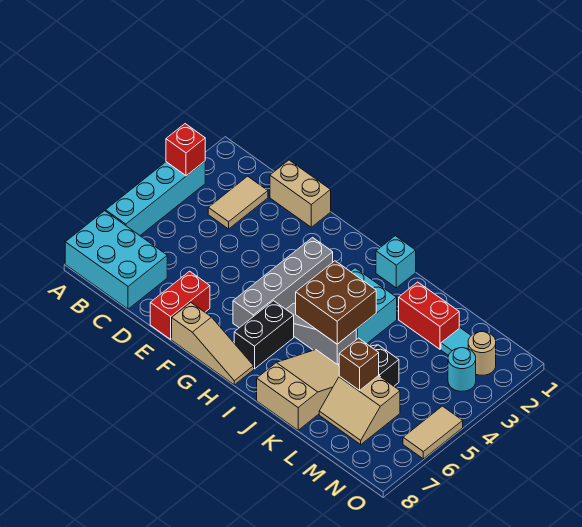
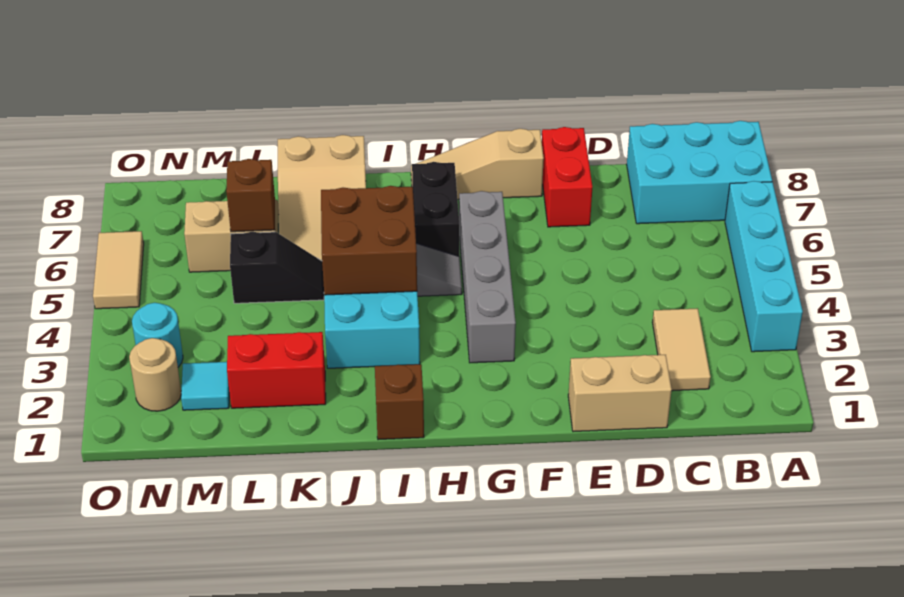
red brick A3 level 2 -> none
cyan brick I1 level 1 -> brown brick I1 level 1

